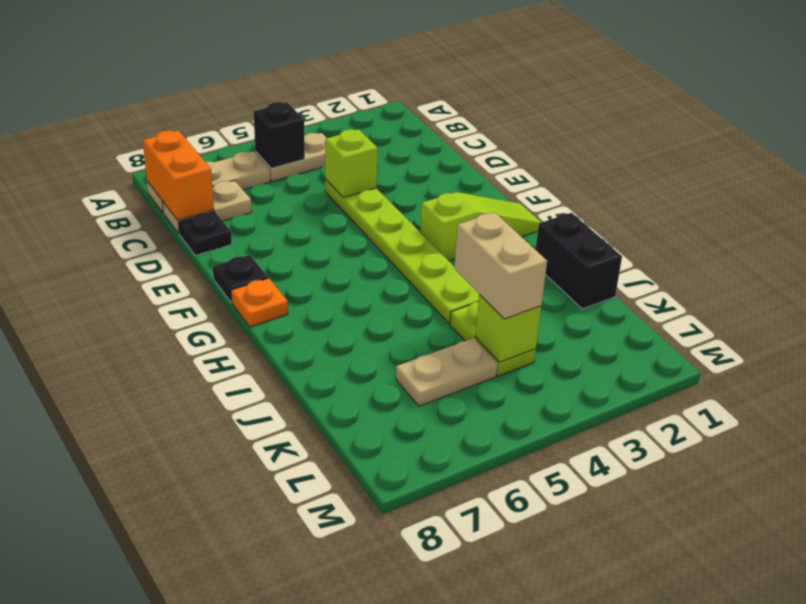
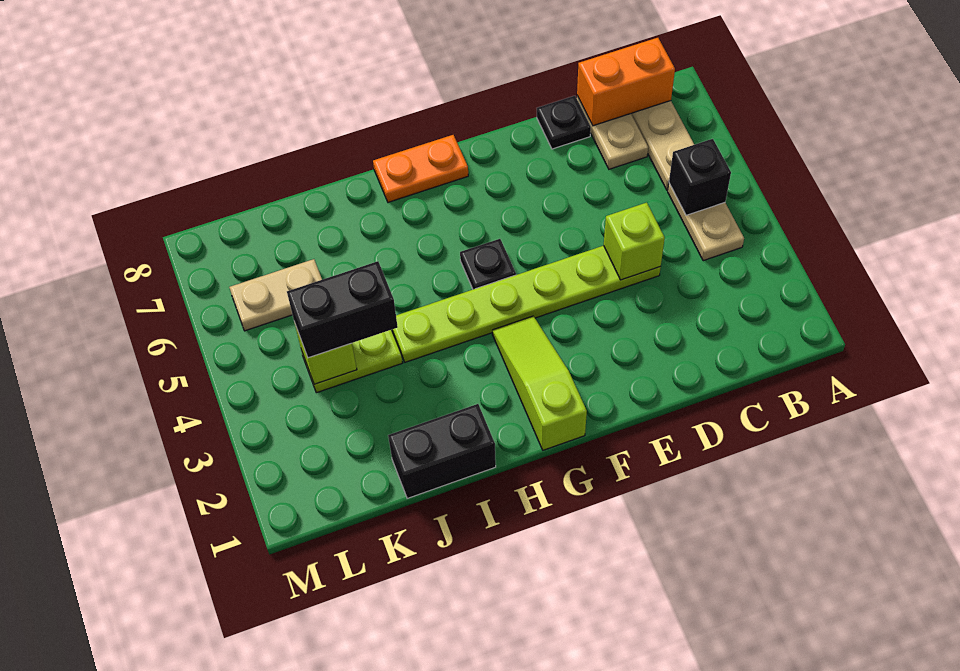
black plate F8 level 1 -> black plate G5 level 1
lime slope G1:G3 level 1 top 3 -> lime slope G1:G3 level 1 top 1
orange plate G8 level 1 -> orange plate G8:H8 level 1
tan brick J4:K4 level 3 -> black brick J4:K4 level 3
tan plate K5:K6 level 1 -> tan plate K6:L6 level 1

